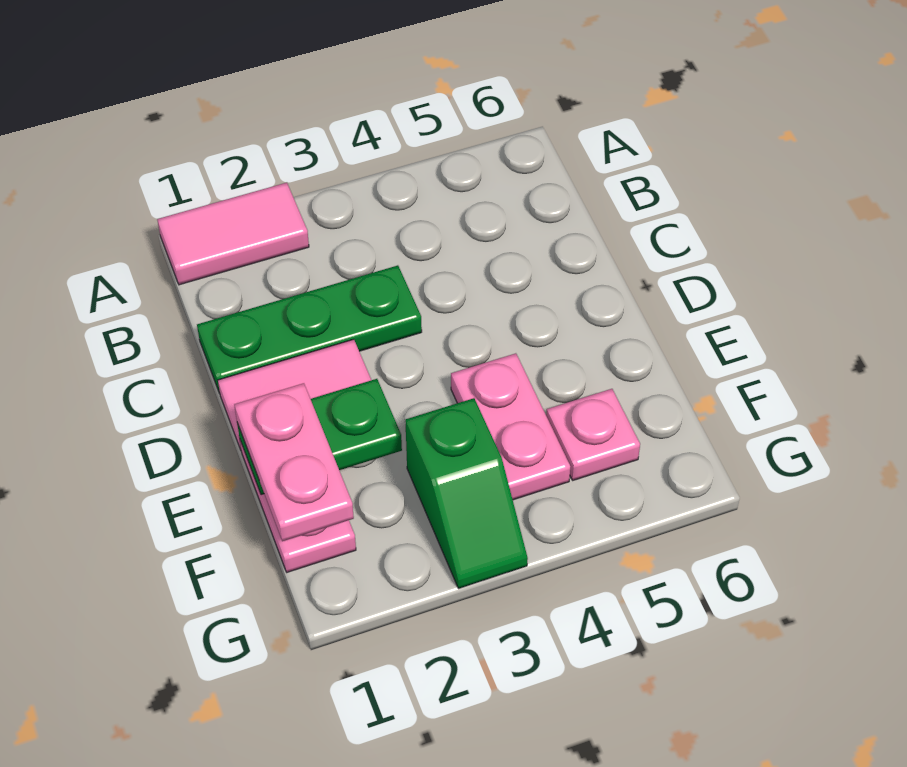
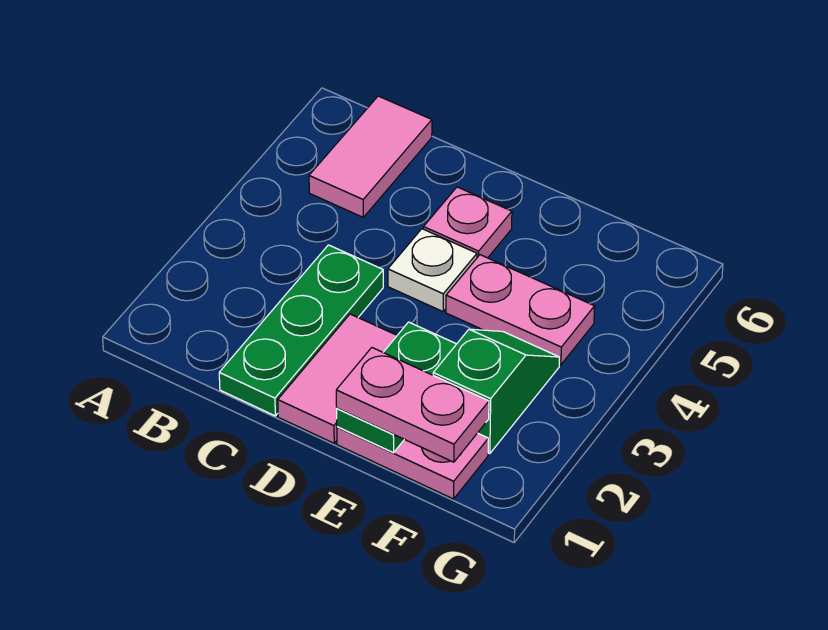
pink tile A1:A2 level 1 -> pink tile B5:B6 level 1
none -> white plate D4 level 1
green slope F3:G3 level 1 top F -> green slope F2:F3 level 1 top 2
pink plate F5 level 1 -> pink plate D5 level 1

